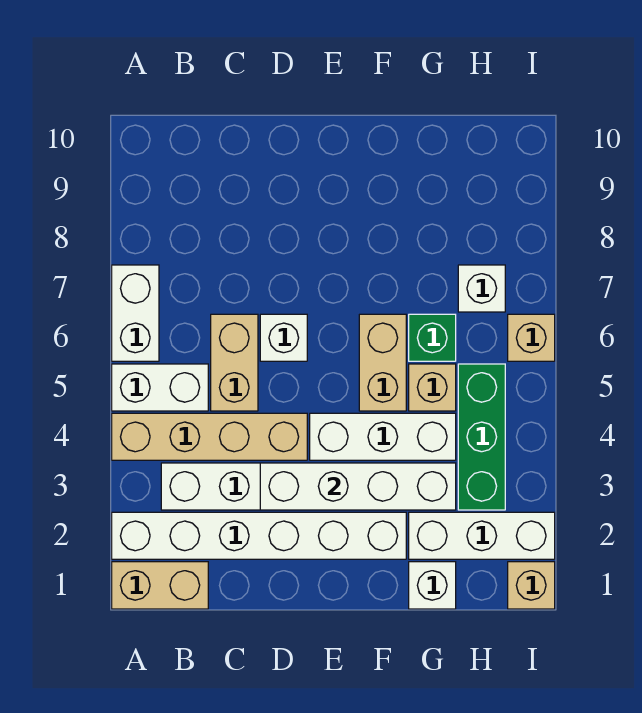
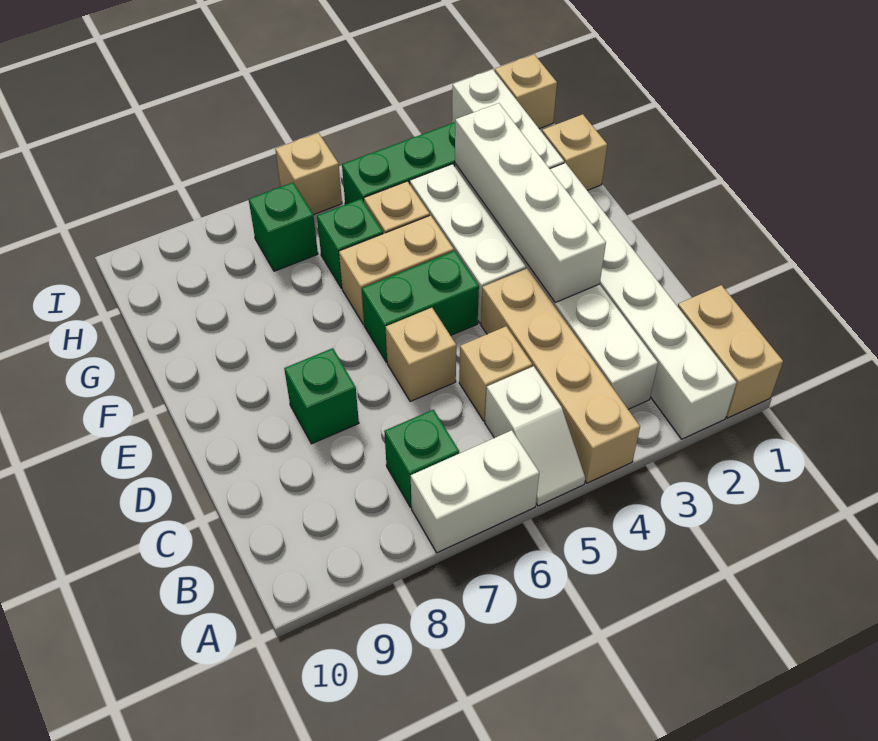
white brick A5:B5 level 1 -> white slope A5:B5 level 1 top B
none -> green brick B7 level 1
tan brick C5:C6 level 1 -> tan brick C5 level 1
white brick D6 level 1 -> tan brick D6 level 1
none -> green brick D8 level 1
none -> green brick E5:E6 level 1
white brick G1 level 1 -> tan brick G1 level 1
white brick H7 level 1 -> green brick H7 level 1

